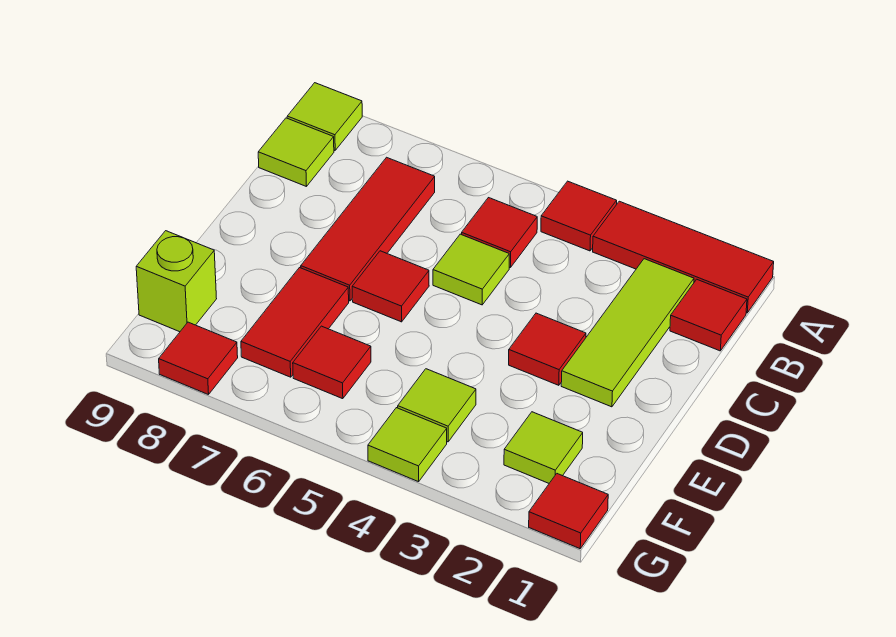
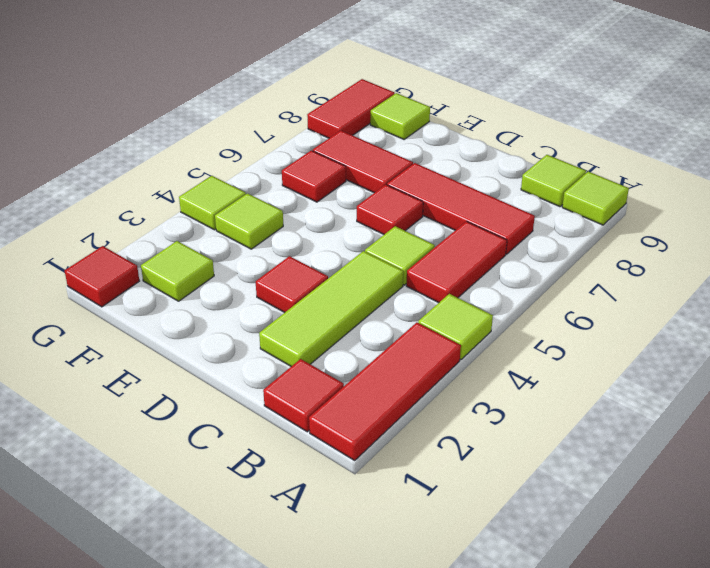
red tile A4 level 1 -> lime tile A4 level 1
lime tile B2:D2 level 1 -> lime tile C2:C4 level 1
red tile B5 level 1 -> red tile B5:B6 level 1
lime brick F9 level 1 -> lime tile F9 level 1
red tile G8 level 1 -> red tile G8:G9 level 1

